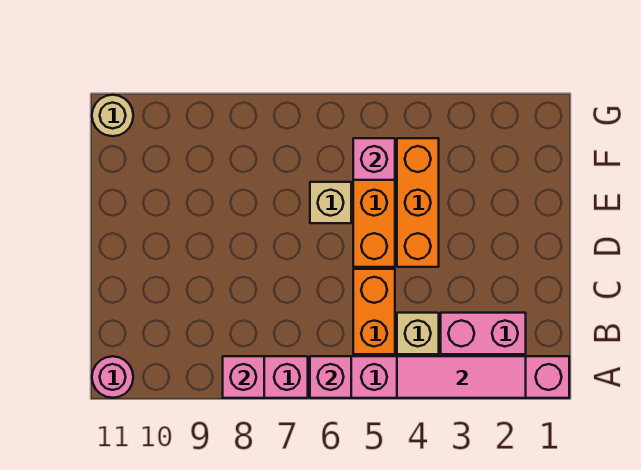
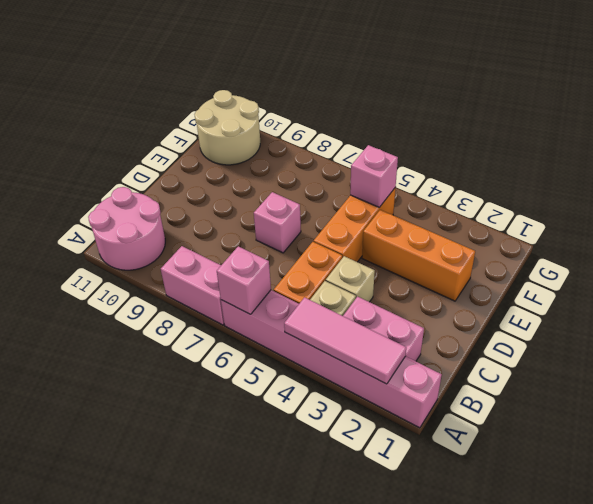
pink brick A8 level 2 -> pink brick D7 level 1
pink round brick A11 level 1 -> pink round brick A10:B11 level 1
orange brick D4:F4 level 1 -> orange brick E2:E4 level 1
tan brick E6 level 1 -> tan brick C4 level 1
tan round brick G11 level 1 -> tan round brick F10:G11 level 1

